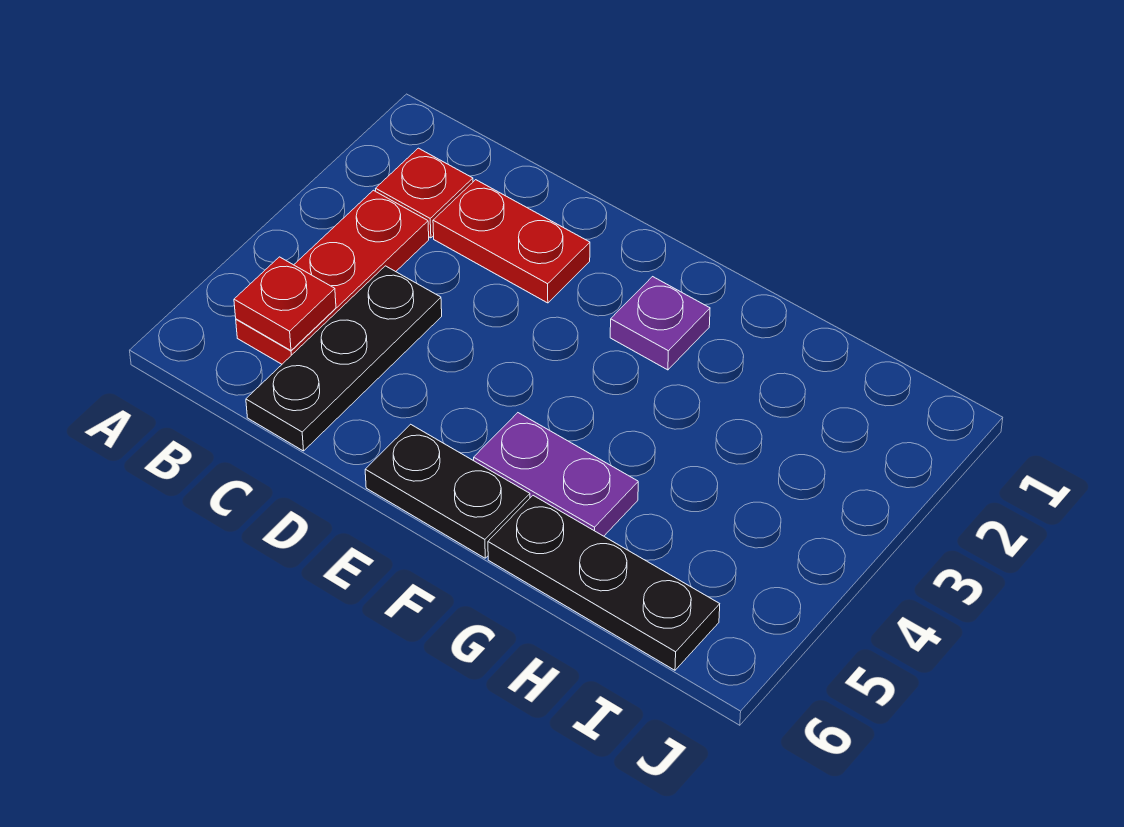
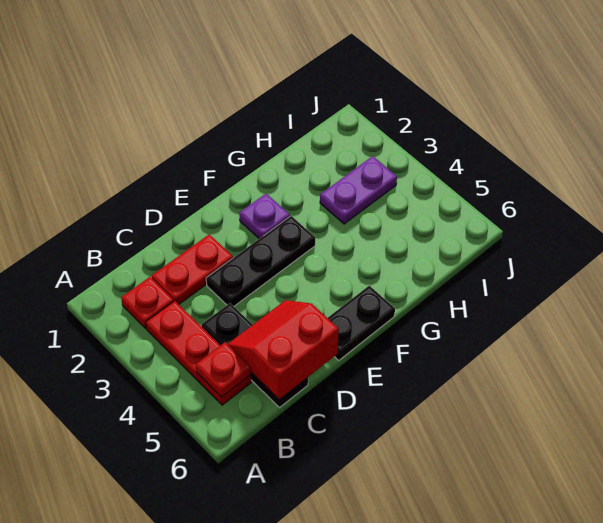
none -> red slope C5:D6 level 2 top 6
purple plate F5:G5 level 1 -> purple plate H3:I3 level 1
black plate G6:I6 level 1 -> black plate D3:F3 level 1

